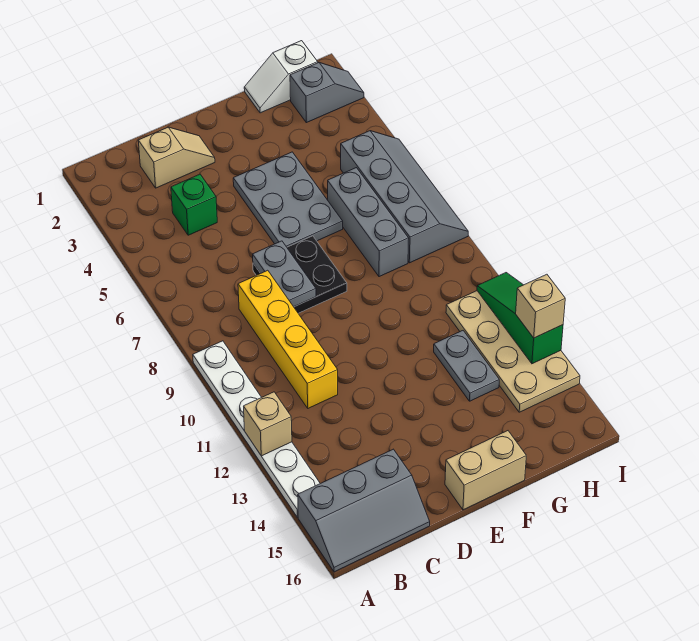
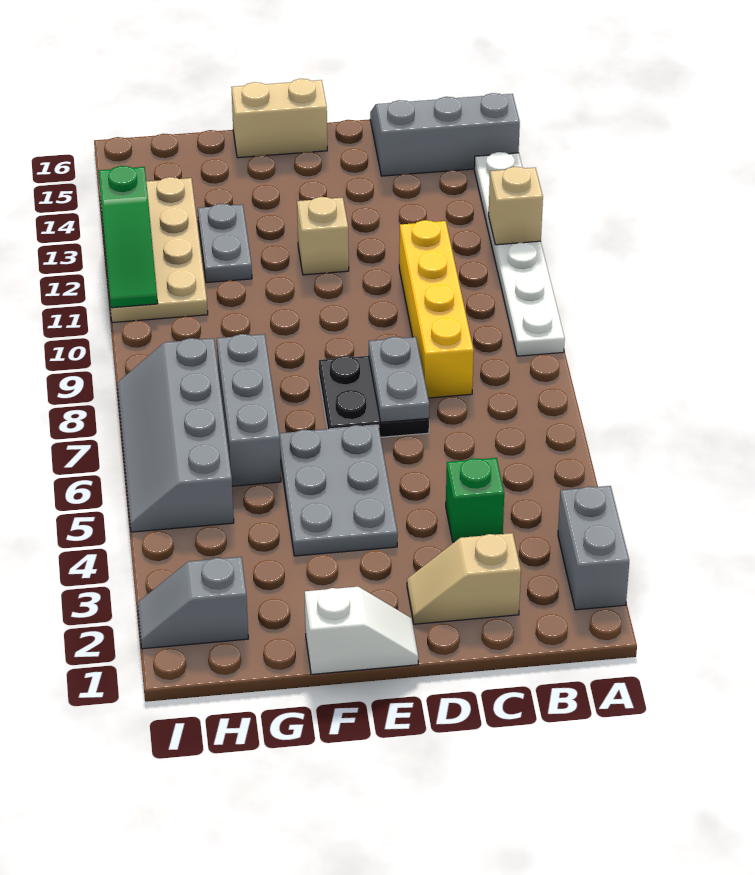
none -> grey brick A2:A3 level 1
white slope G1:H1 level 1 top H -> white slope E1:F1 level 1 top F
tan brick I13 level 3 -> tan brick E12 level 1

